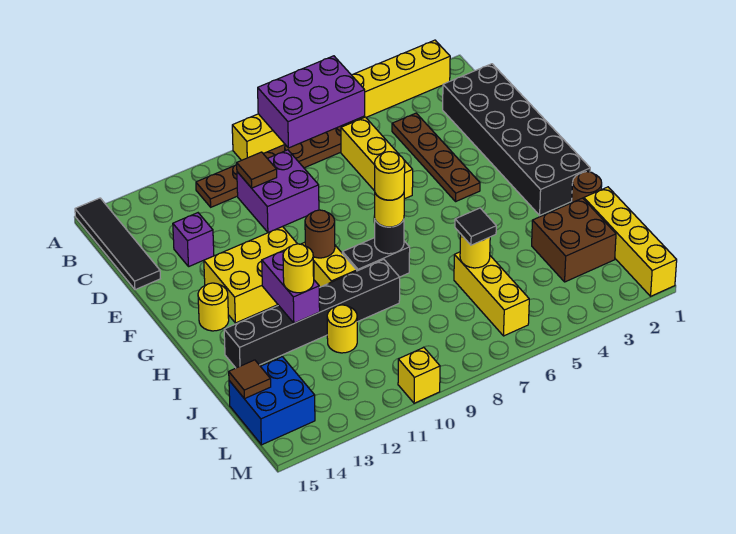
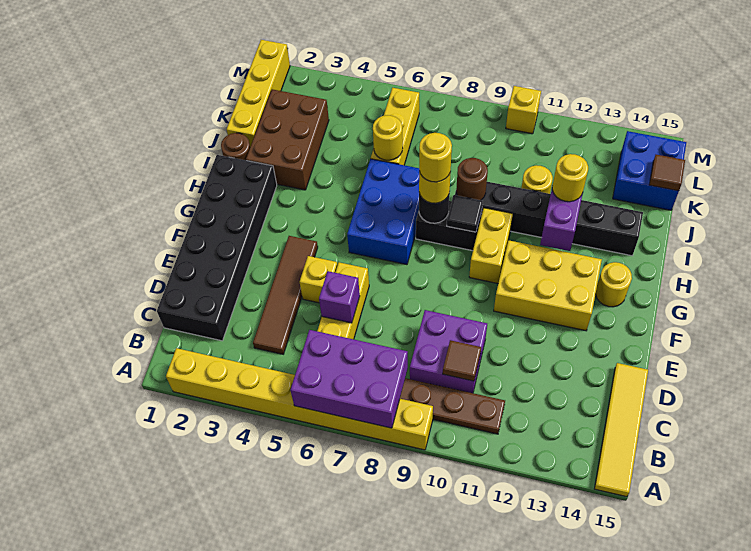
black tile A15:D15 level 1 -> yellow tile A15:D15 level 1
brown plate C4:F4 level 1 -> brown tile C4:F4 level 1
purple brick D13 level 1 -> purple brick D6 level 2
none -> yellow brick E5 level 1
none -> blue brick G6:I7 level 1
brown round brick G10 level 2 -> brown round brick I9 level 2
brown brick J2:K3 level 1 -> brown brick I2:K3 level 1
black tile J6 level 3 -> black tile H9 level 2

